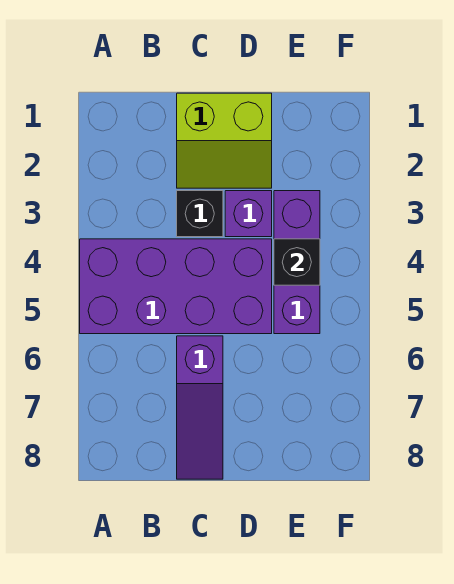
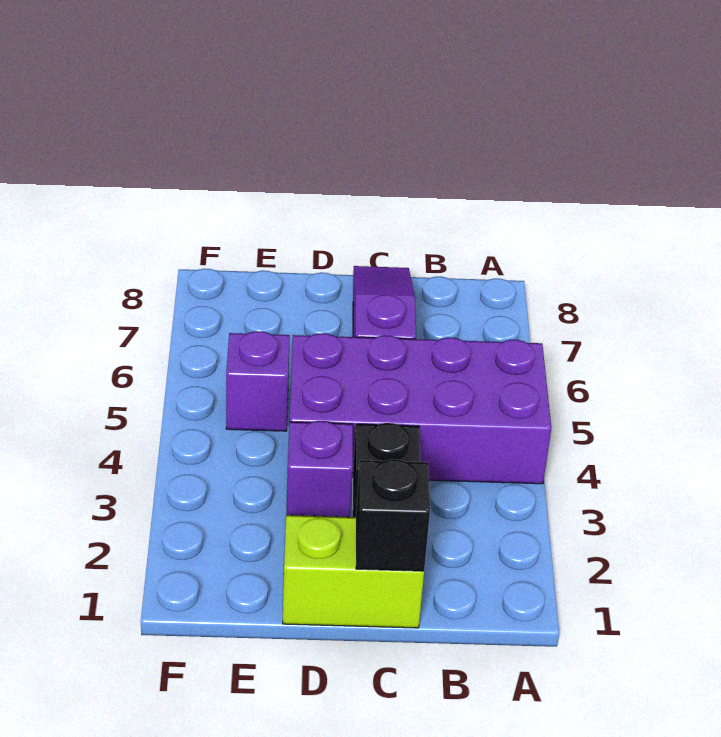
purple brick E3:E5 level 1 -> purple brick E5 level 1
black brick E4 level 2 -> black brick C1 level 2

